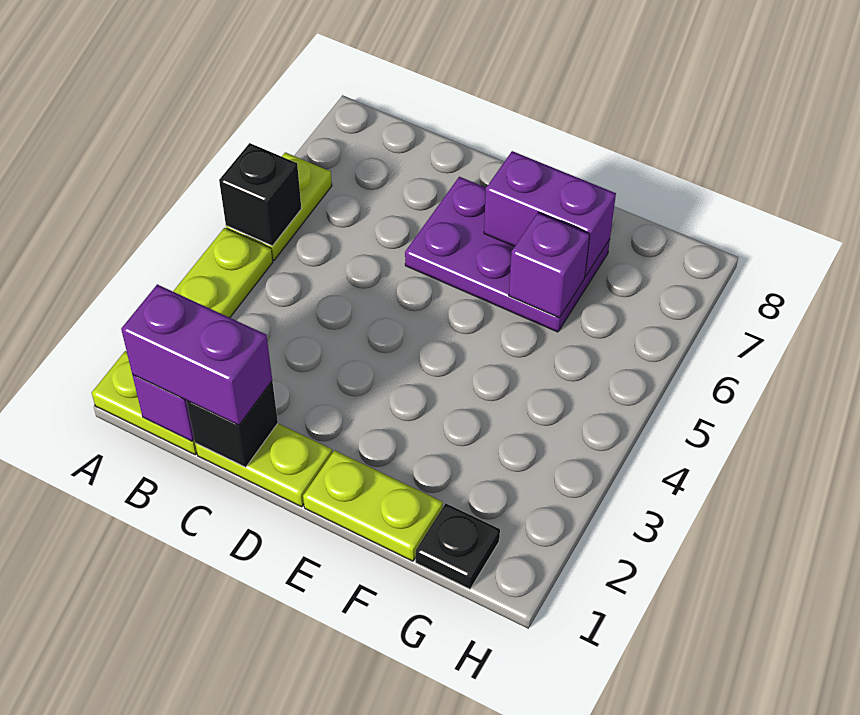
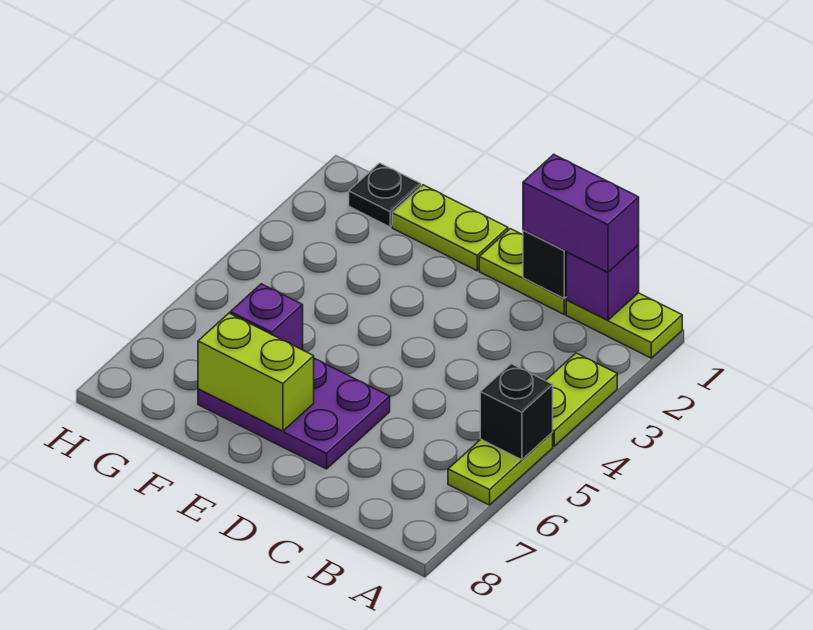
purple brick E7:F7 level 2 -> lime brick E7:F7 level 2

